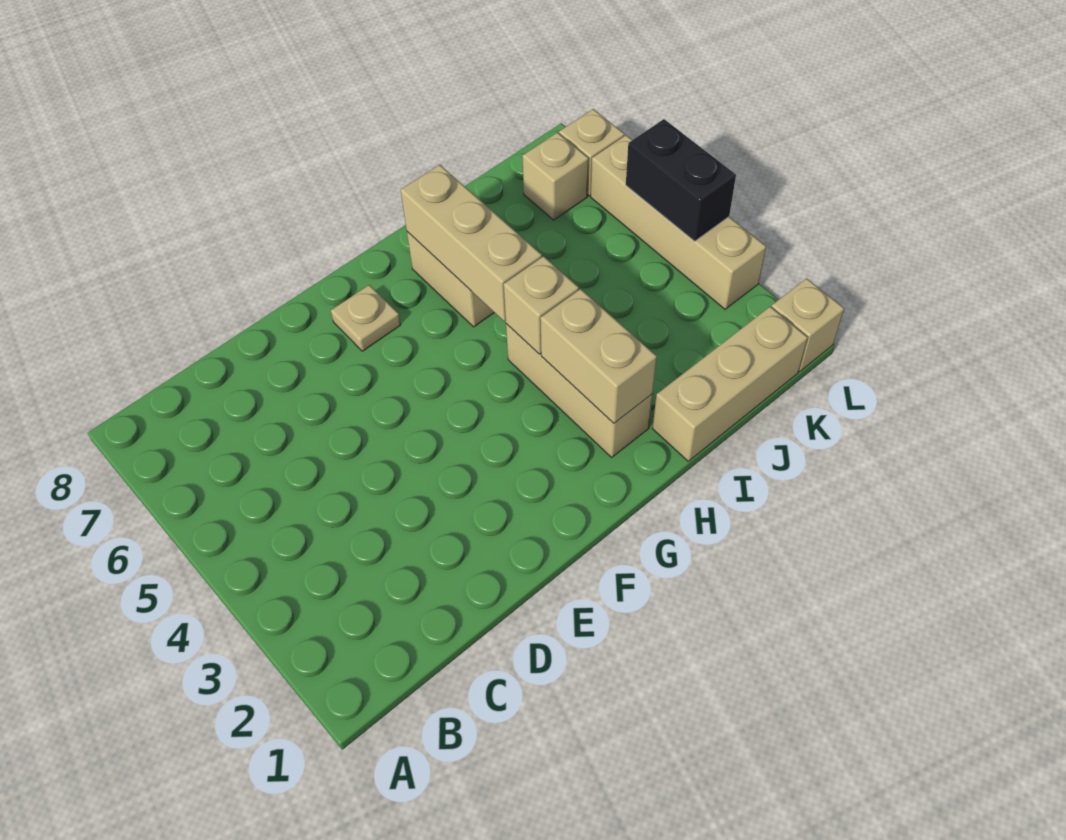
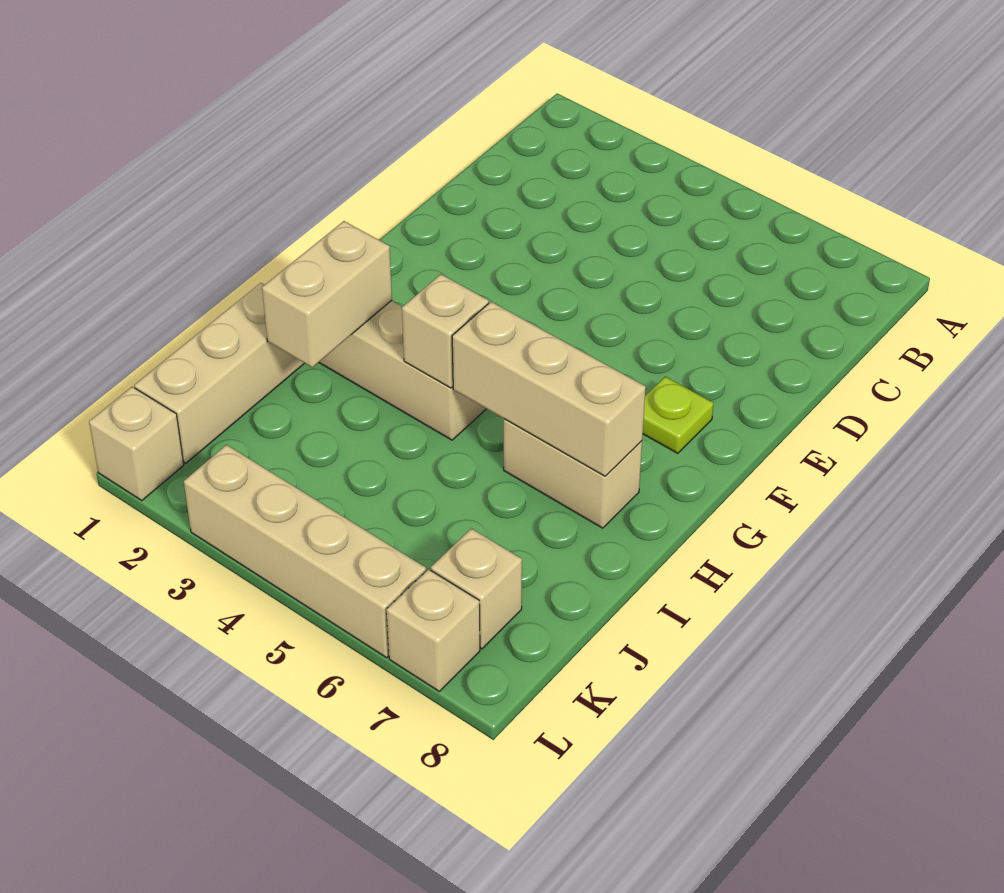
tan plate F7 level 1 -> lime plate F7 level 1
tan brick H2:H3 level 2 -> tan brick H2:I2 level 2
black brick L4:L5 level 2 -> none

